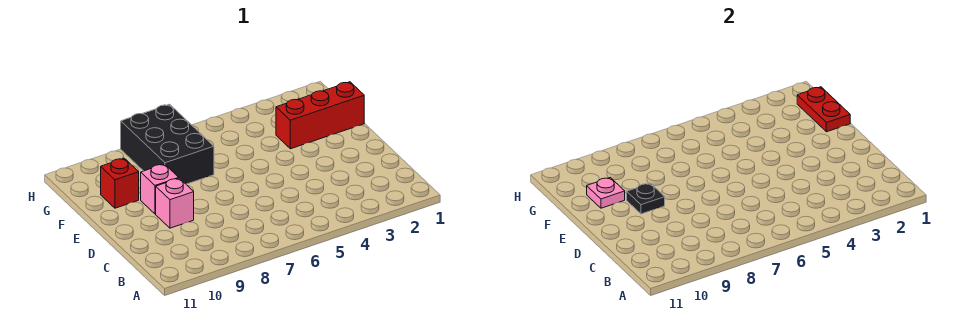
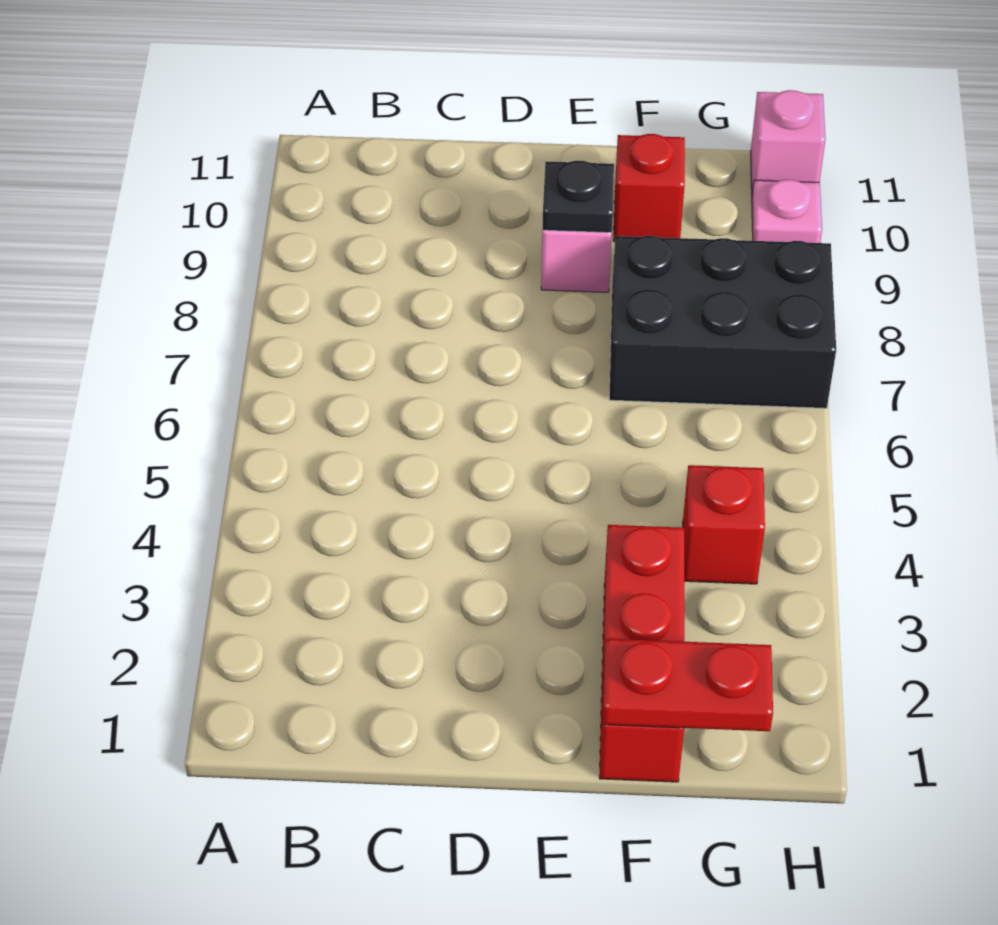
pink brick D9 level 1 -> pink brick H11 level 1
pink plate F10 level 2 -> pink plate H10 level 1
none -> red brick G4 level 1

